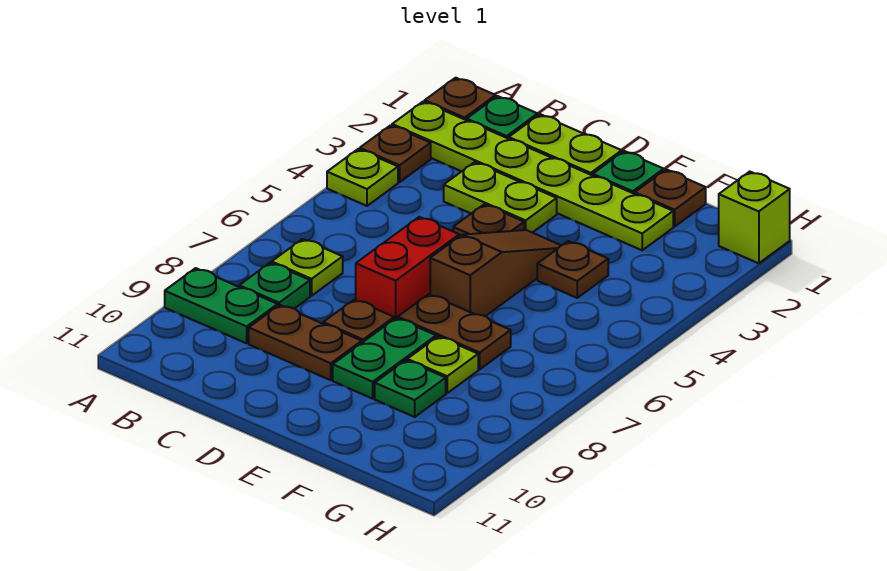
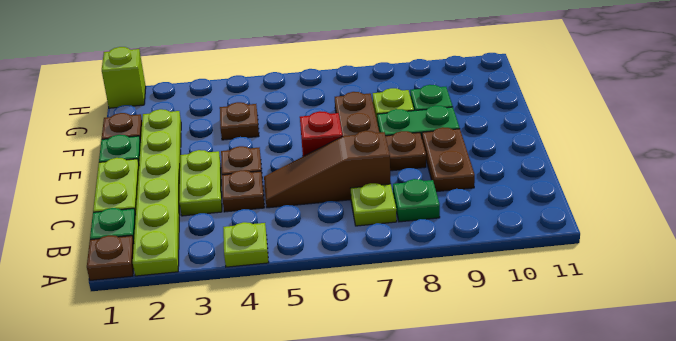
brown plate A3 level 1 -> brown plate C4 level 1
green plate A9:B9 level 1 -> none
red brick D6:D7 level 1 -> red brick D6 level 1
brown slope E4:E6 level 1 top 6 -> brown slope C5:C7 level 1 top 7

